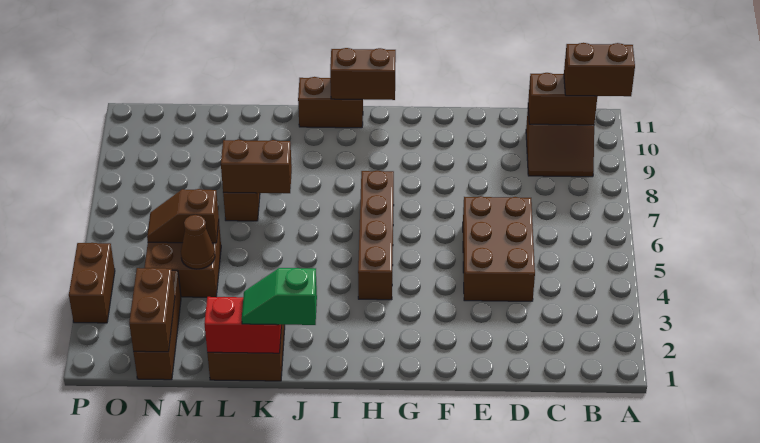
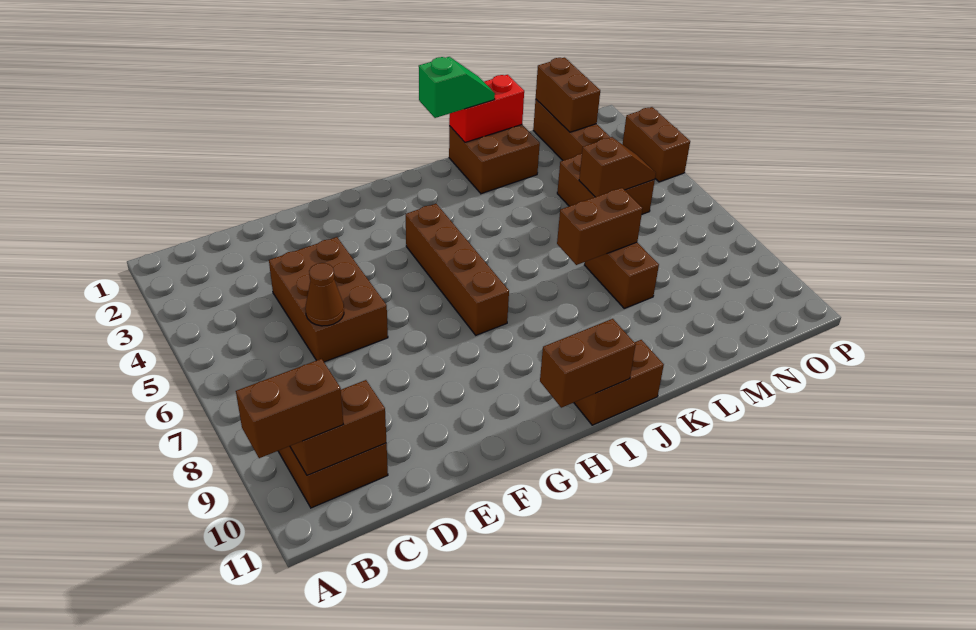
brown cone M4 level 2 -> brown cone D6 level 2

